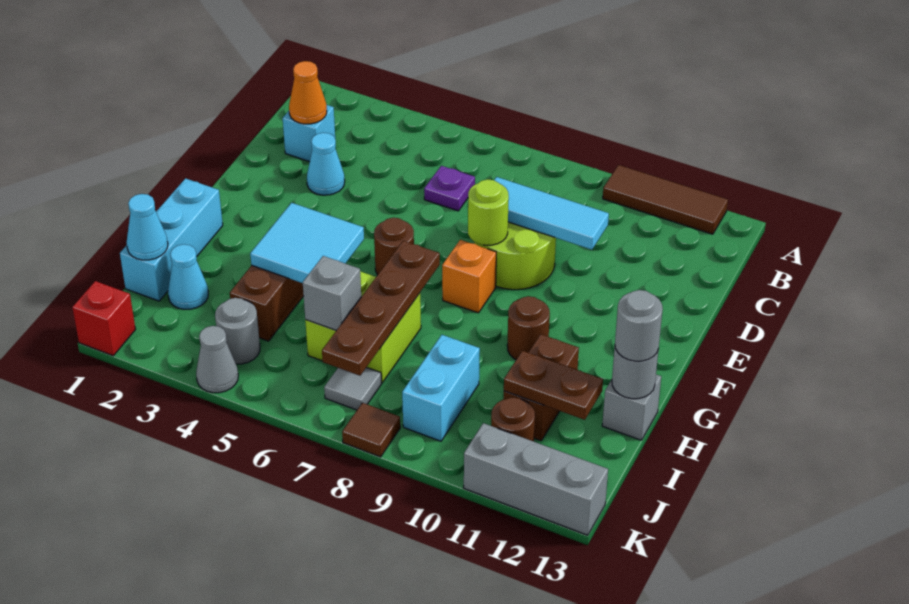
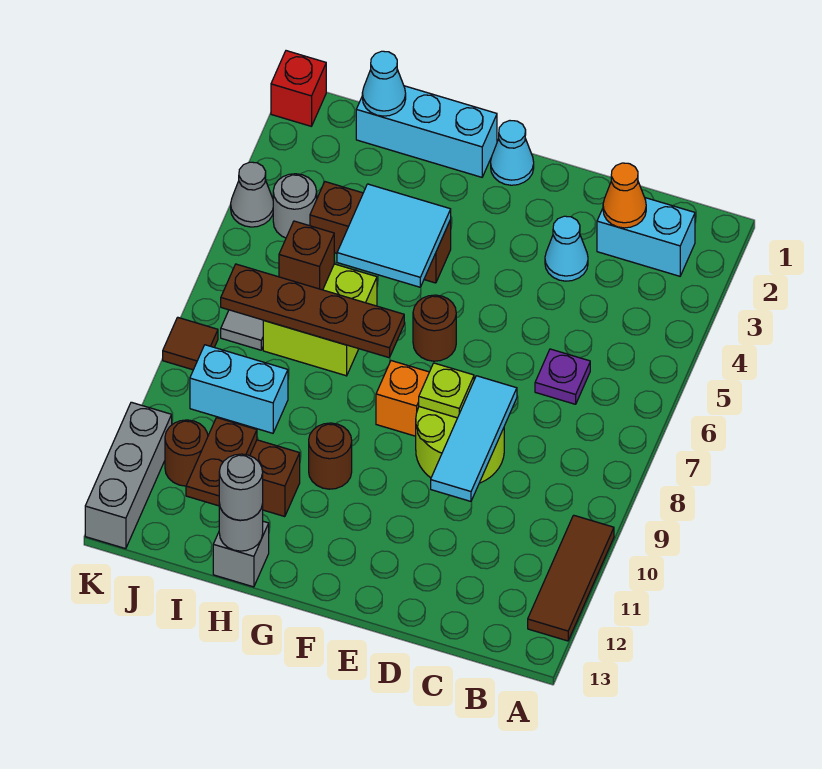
cyan brick C2 level 1 -> cyan brick B2:C2 level 1
lime round brick E8 level 2 -> lime plate E8 level 2
cyan cone I2 level 1 -> cyan cone F1 level 1
grey brick I6 level 2 -> brown brick I6 level 2

